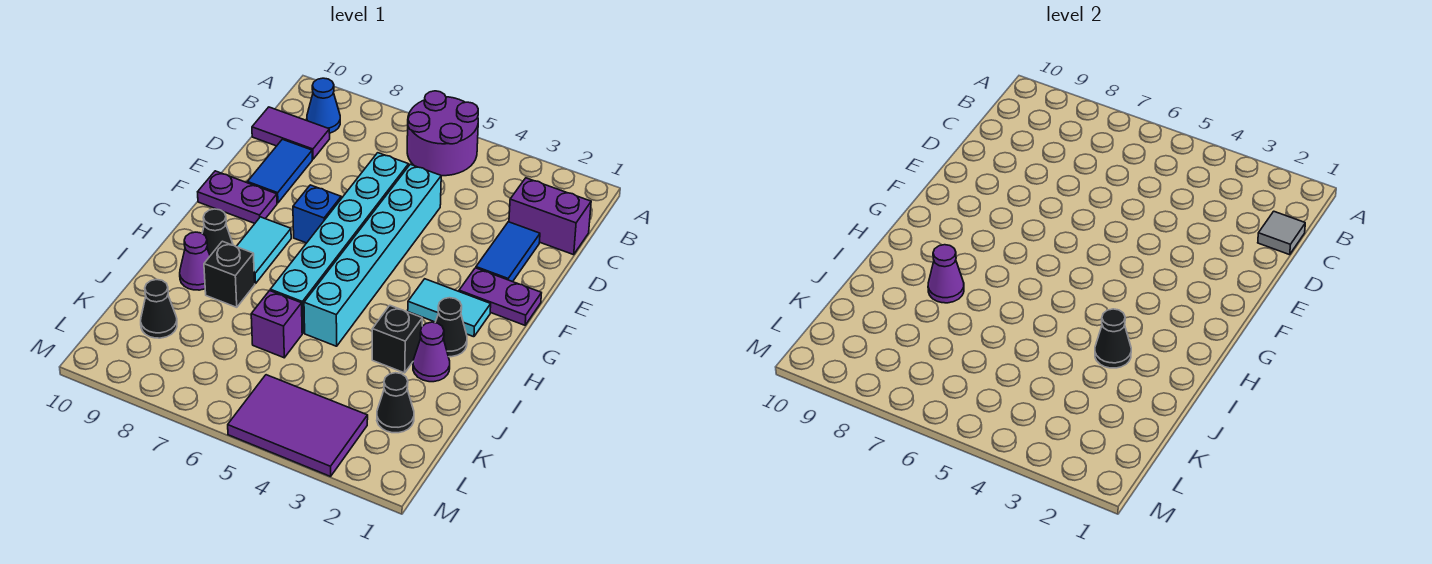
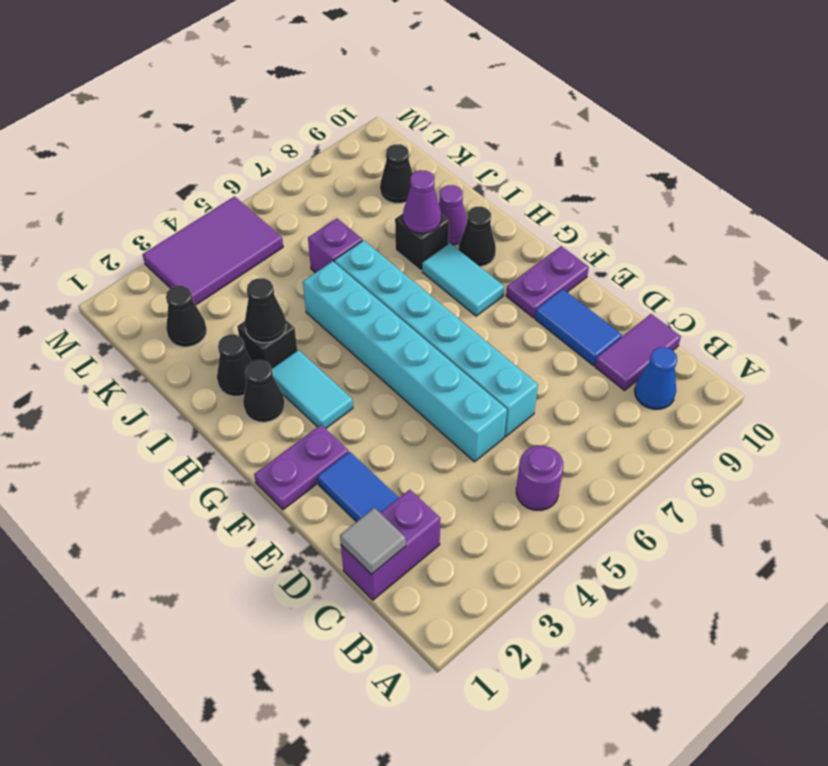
purple round brick A5:B6 level 1 -> purple round brick B5 level 1
blue brick F7 level 1 -> none
cyan tile G2:G3 level 1 -> cyan tile G3:H3 level 1
purple cone I2 level 1 -> black cone I2 level 1

